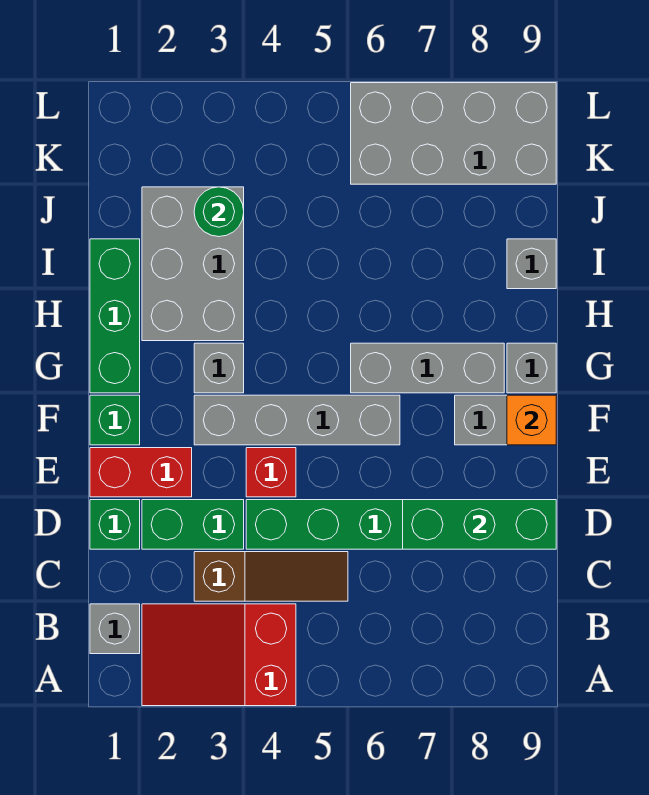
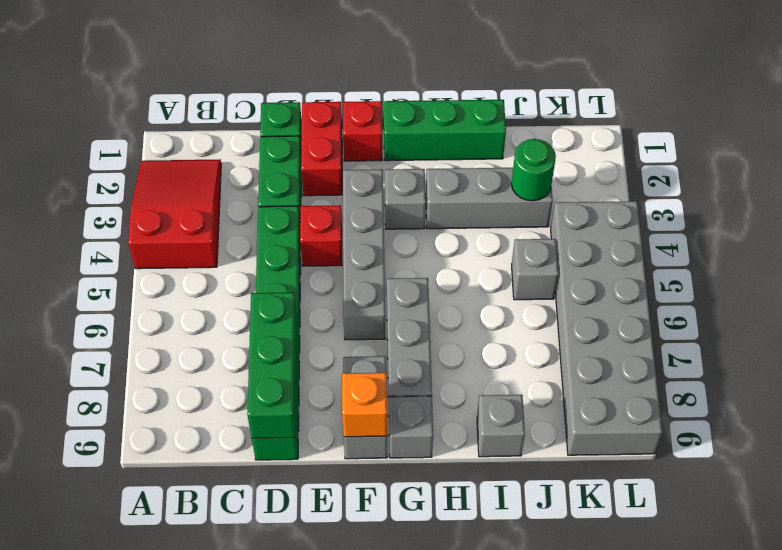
grey brick B1 level 1 -> grey brick J5 level 1
brown slope C3:C5 level 1 top 3 -> none
green brick F1 level 1 -> red brick F1 level 1
grey brick H2:J3 level 1 -> grey brick H3:J3 level 1
grey brick K6:L9 level 1 -> grey brick K4:L9 level 1

